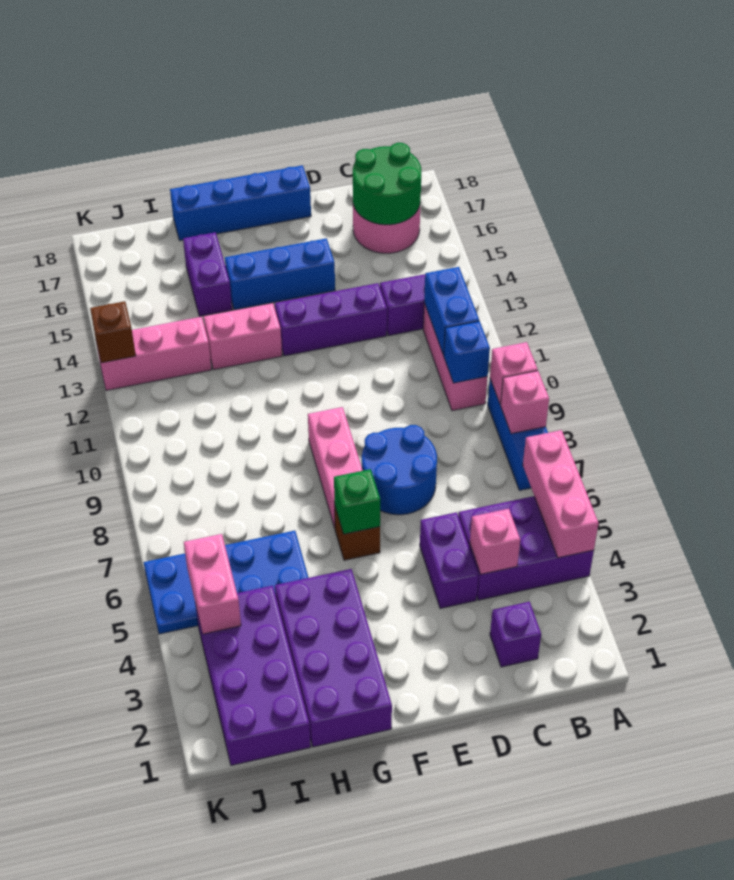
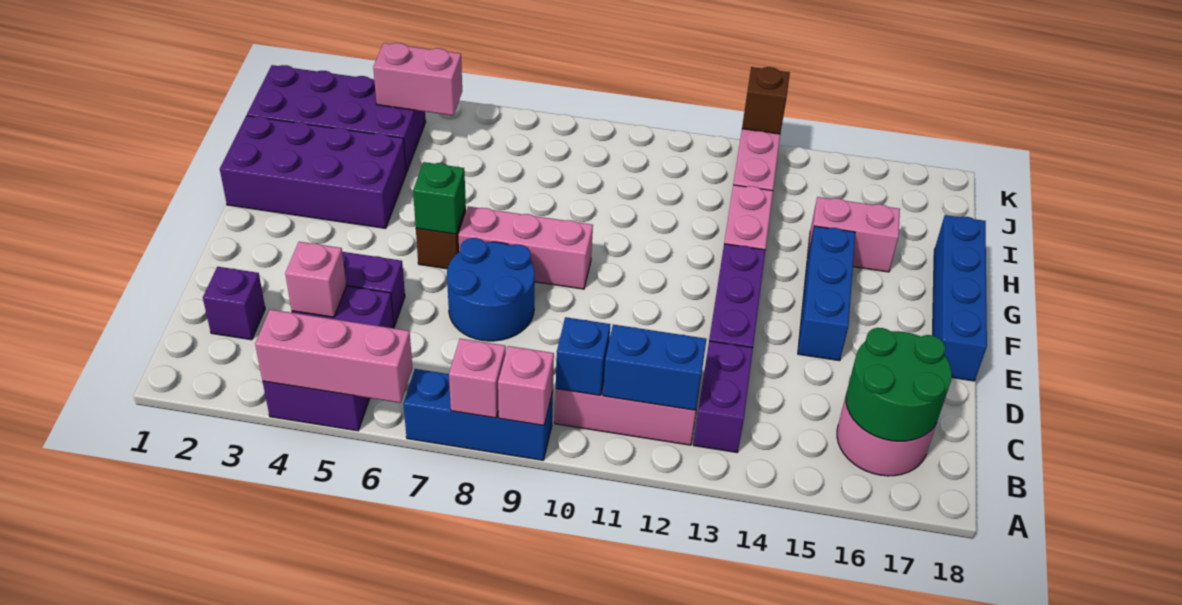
blue plate H5:K6 level 1 -> none
purple brick H15:H16 level 1 -> pink brick H15:H16 level 1

